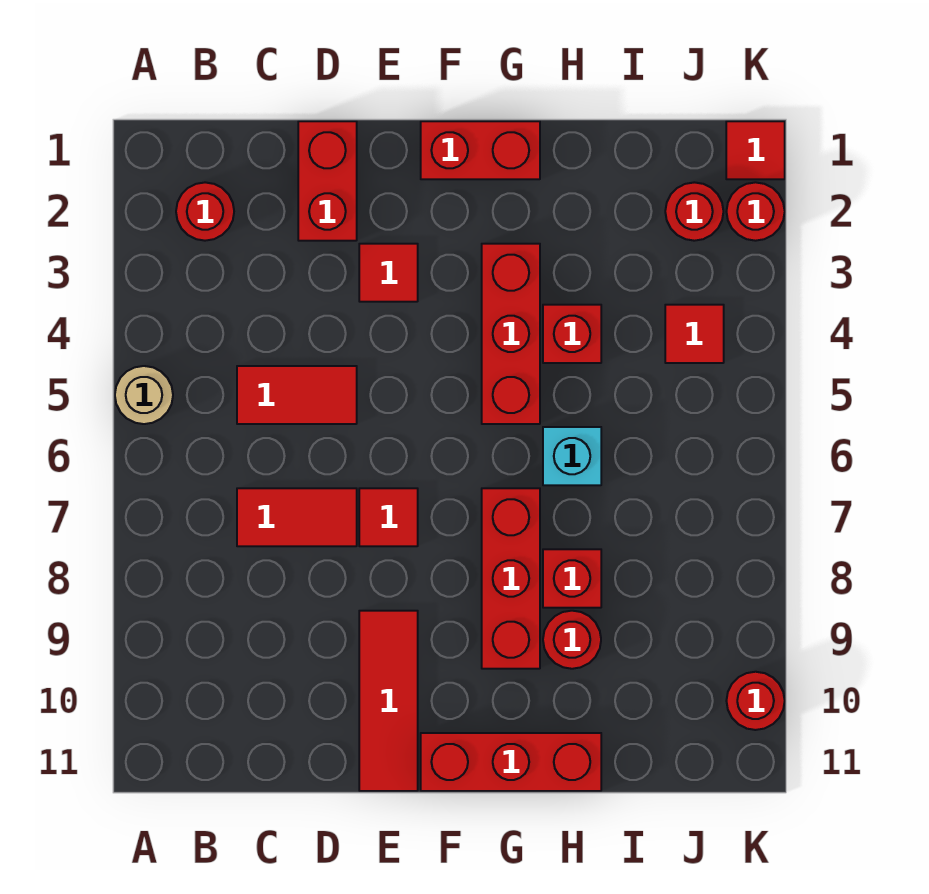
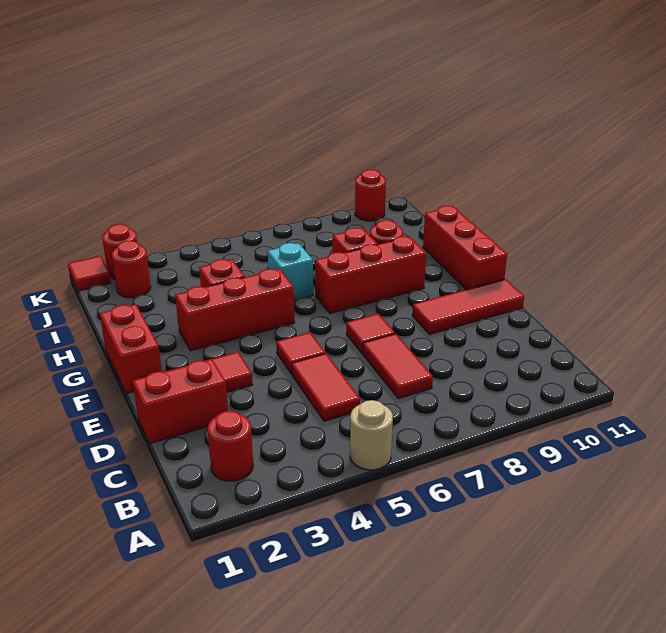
red tile J4 level 1 -> red tile E5 level 1

